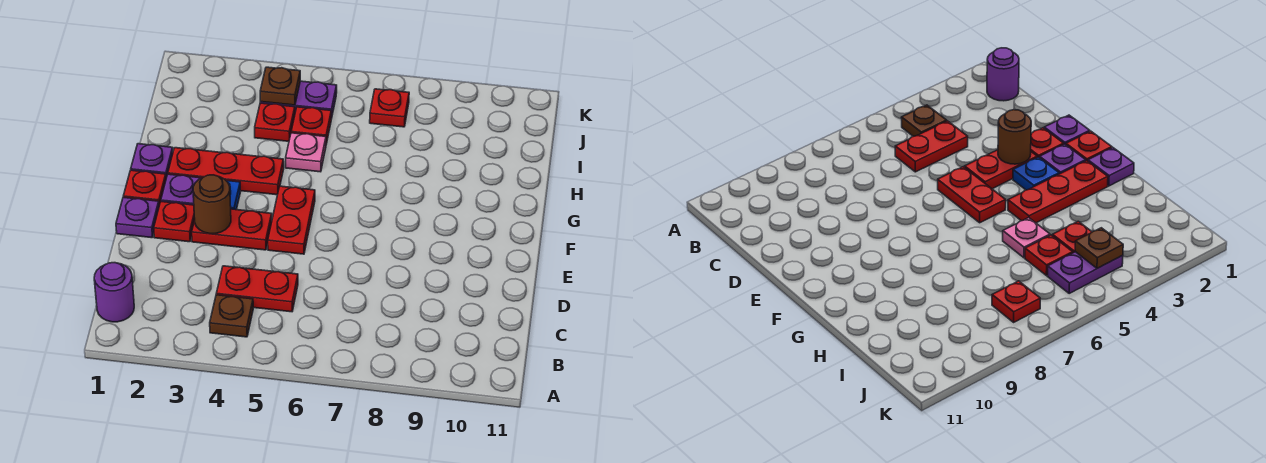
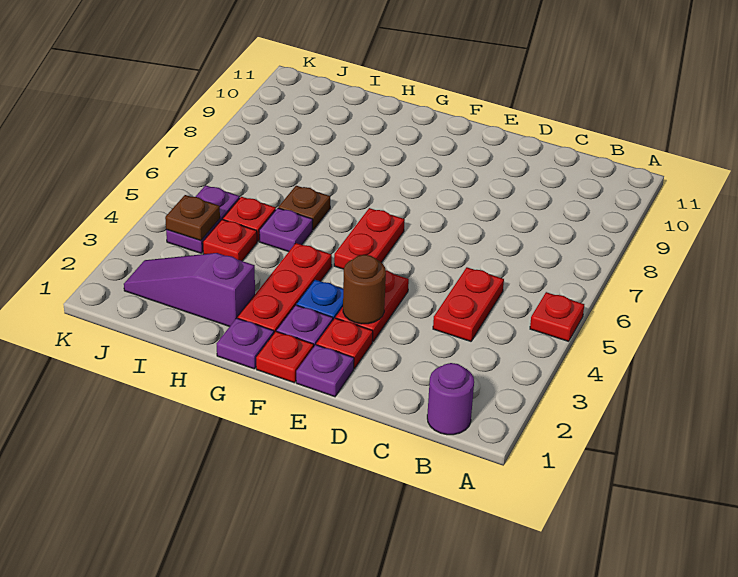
brown plate B4 level 1 -> brown plate H6 level 1
red plate E5:F5 level 1 -> red plate F5:F6 level 1
none -> purple slope H2:J2 level 1 top H
pink plate H5 level 1 -> purple plate H5 level 1
red plate J7 level 1 -> red plate A5 level 1

